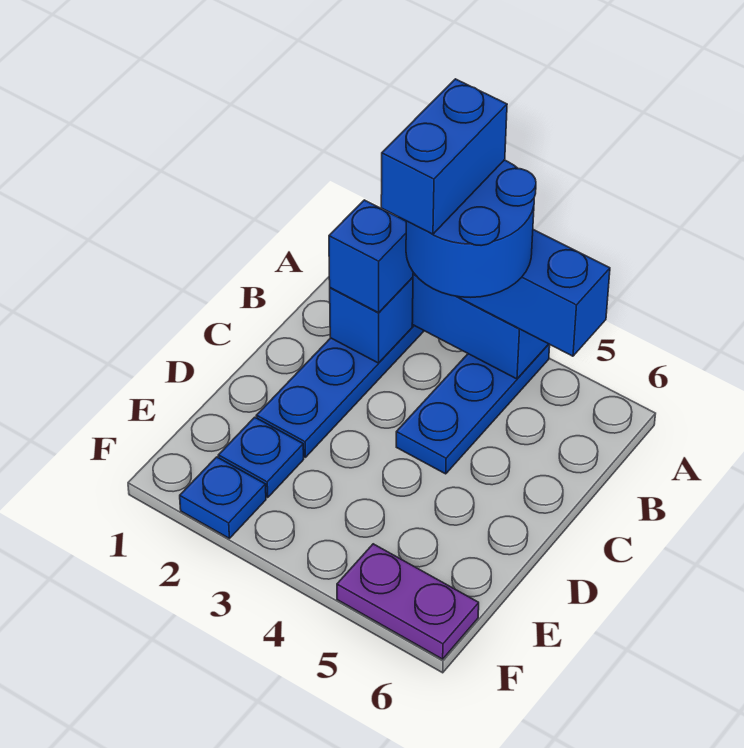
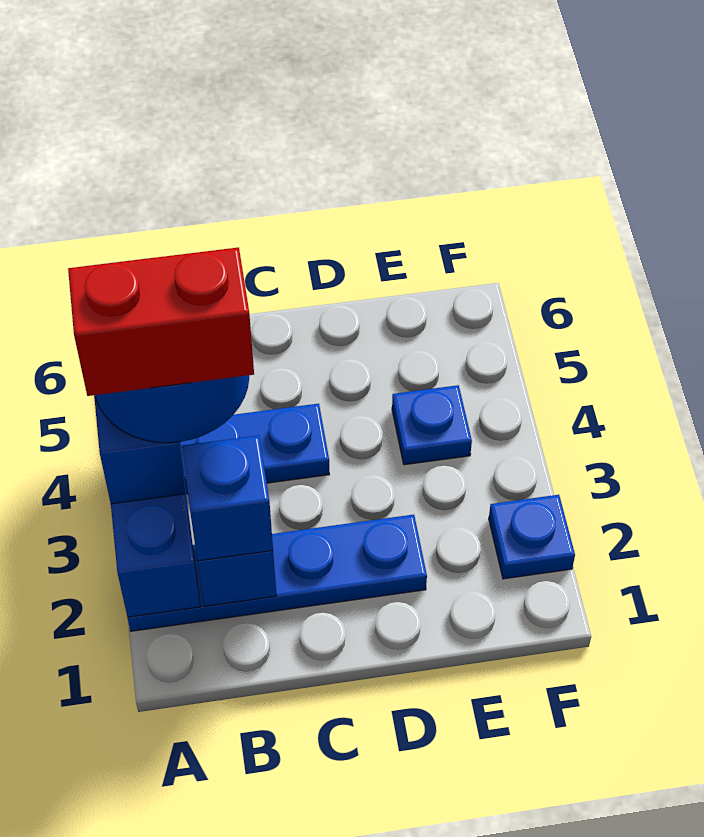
blue brick A3:B3 level 5 -> red brick A3:B3 level 5
blue plate E2 level 1 -> blue plate E4 level 1
purple plate F5:F6 level 1 -> none

